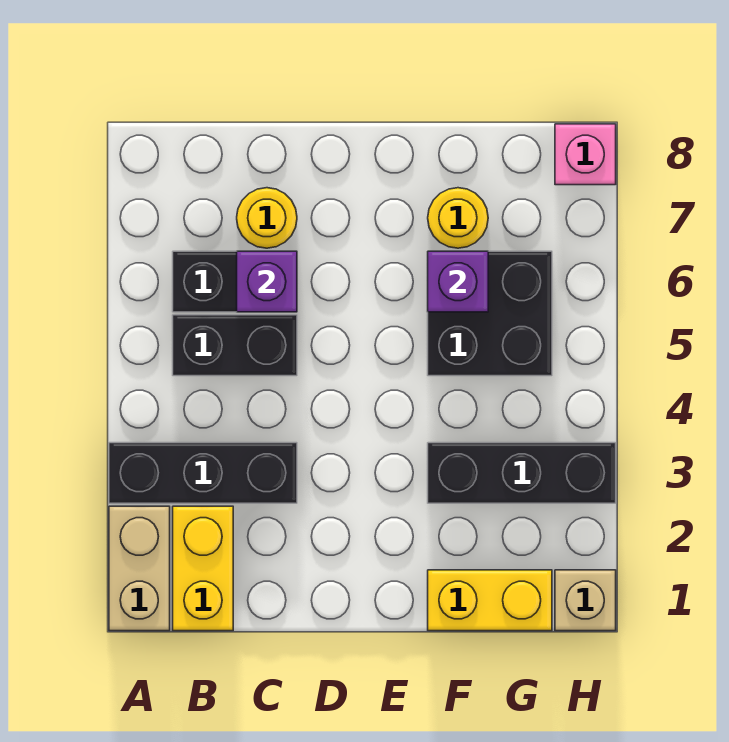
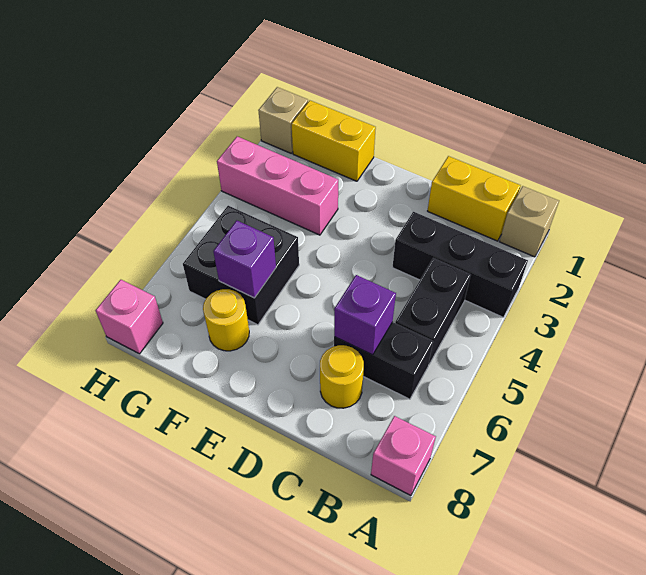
tan brick A1:A2 level 1 -> tan brick A1 level 1
none -> pink brick A8 level 1
yellow brick B1:B2 level 1 -> yellow brick B1:C1 level 1
black brick B5:C5 level 1 -> black brick B4:B5 level 1
black brick F3:H3 level 1 -> pink brick F3:H3 level 1

